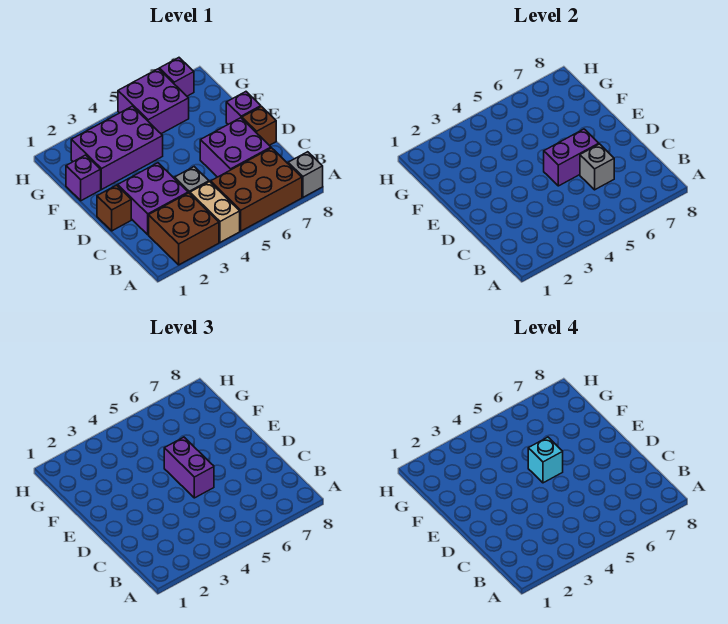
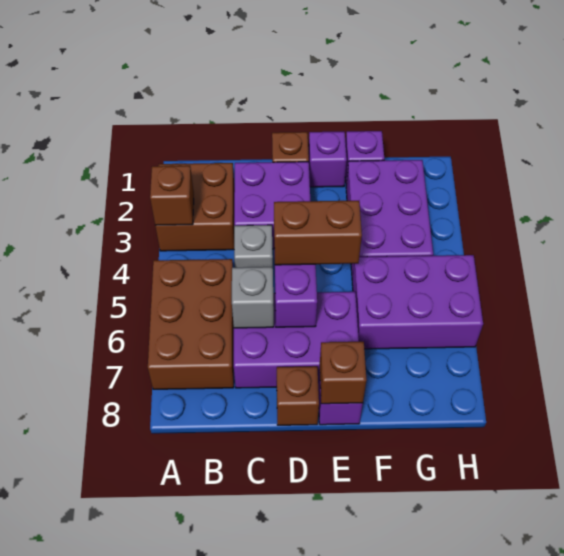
none -> brown brick A3 level 2
tan brick A4:B4 level 1 -> none
grey brick A8 level 1 -> none
purple brick C6:D7 level 1 -> purple brick C6:E7 level 1
purple brick D5:E5 level 3 -> brown brick D5:E5 level 3
cyan brick E5 level 4 -> none
none -> brown brick E8 level 2
purple brick G5:H6 level 1 -> purple brick F5:H6 level 1
purple brick H7 level 1 -> purple brick E1 level 1

